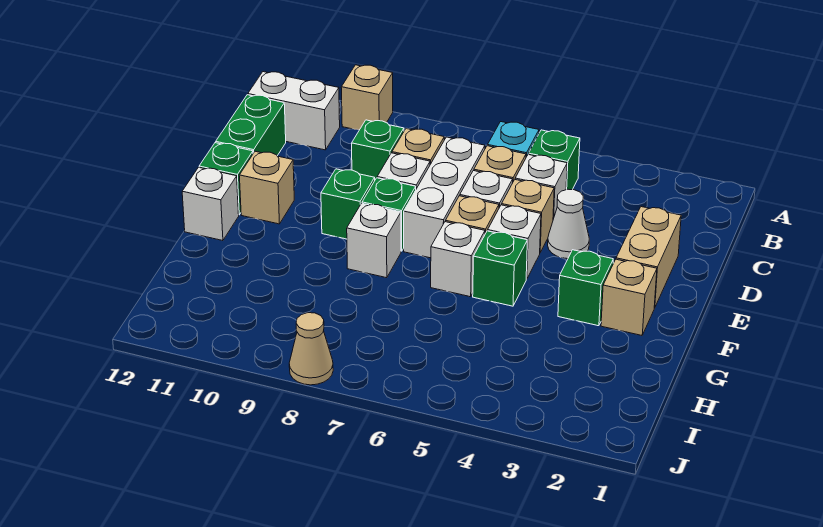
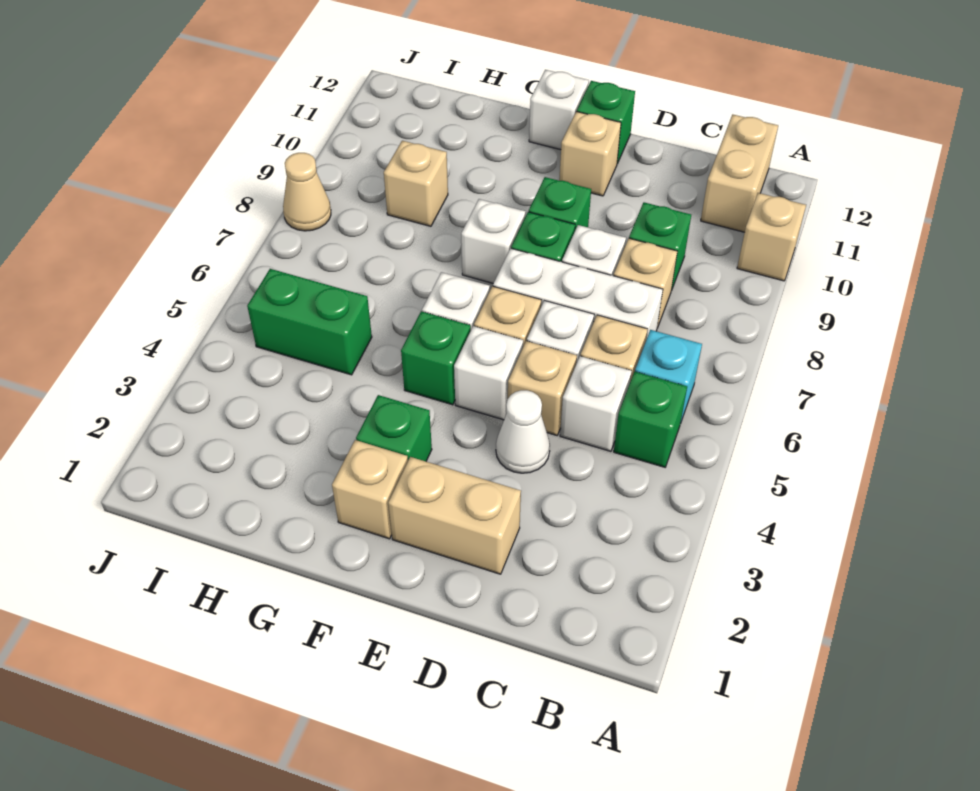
white brick B11:B12 level 1 -> tan brick B11:B12 level 1
green brick C12:D12 level 1 -> green brick H5:I5 level 1
none -> tan brick H9 level 1

